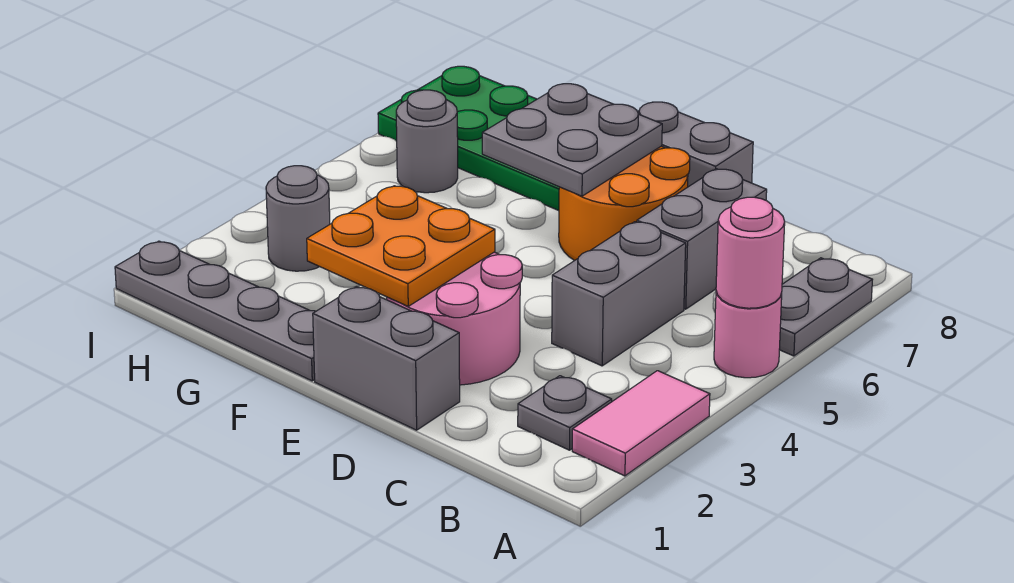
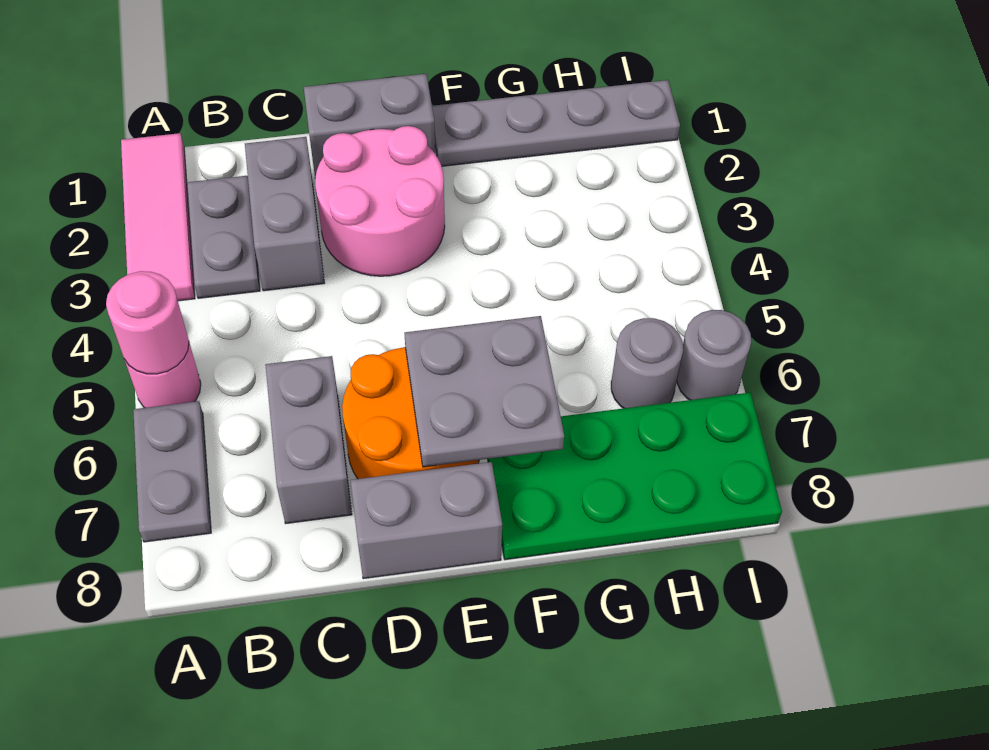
pink tile A2:A3 level 1 -> pink tile A1:A3 level 1
grey plate B2 level 1 -> grey plate B2:B3 level 1
grey brick C4:C5 level 1 -> grey brick C2:C3 level 1
orange plate E2:F3 level 2 -> none
grey round brick H3 level 1 -> grey round brick I6 level 1

